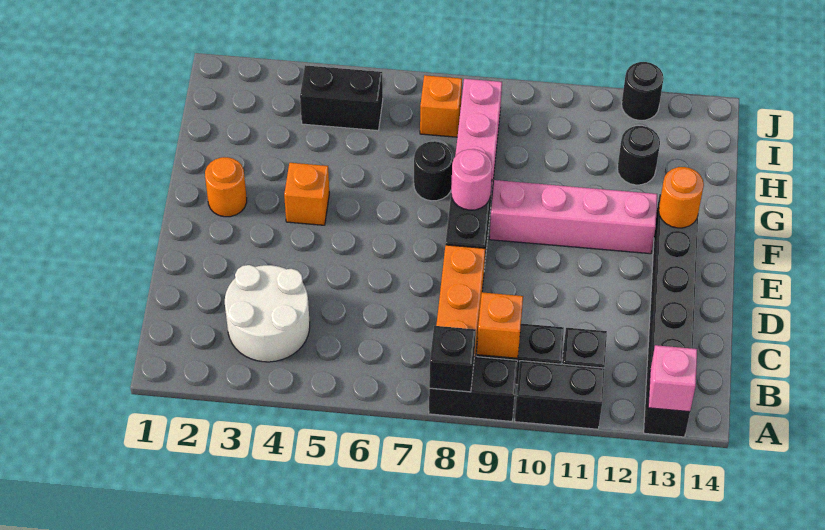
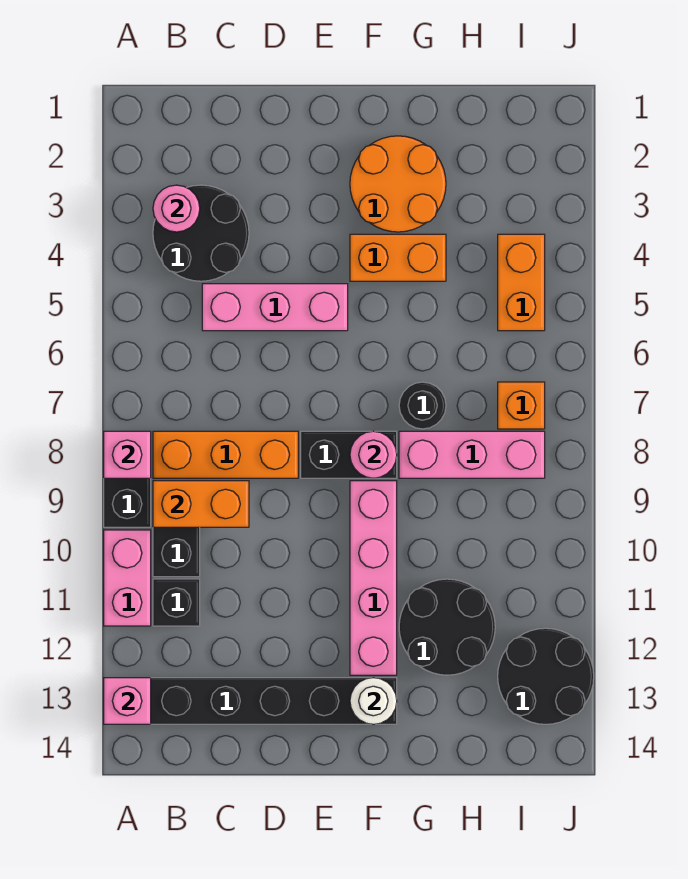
black brick A8 level 2 -> pink brick A8 level 2
black brick A10:A11 level 1 -> pink brick A10:A11 level 1
white round brick B3:C4 level 1 -> black round brick B3:C4 level 1
none -> pink round brick B3 level 2
orange brick B9 level 2 -> orange brick B9:C9 level 2
none -> pink brick C5:E5 level 1
orange round brick F2 level 1 -> orange round brick F2:G3 level 1
orange brick F4 level 1 -> orange brick F4:G4 level 1
orange round brick F13 level 2 -> white round brick F13 level 2
black round brick H12 level 1 -> black round brick G11:H12 level 1
black brick I4:I5 level 1 -> orange brick I4:I5 level 1
black round brick J12 level 1 -> black round brick I12:J13 level 1

